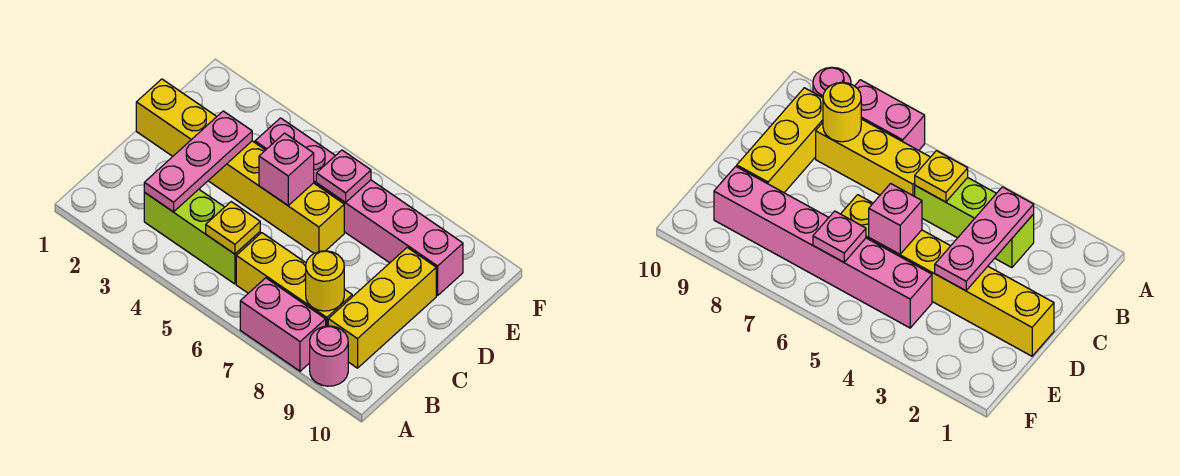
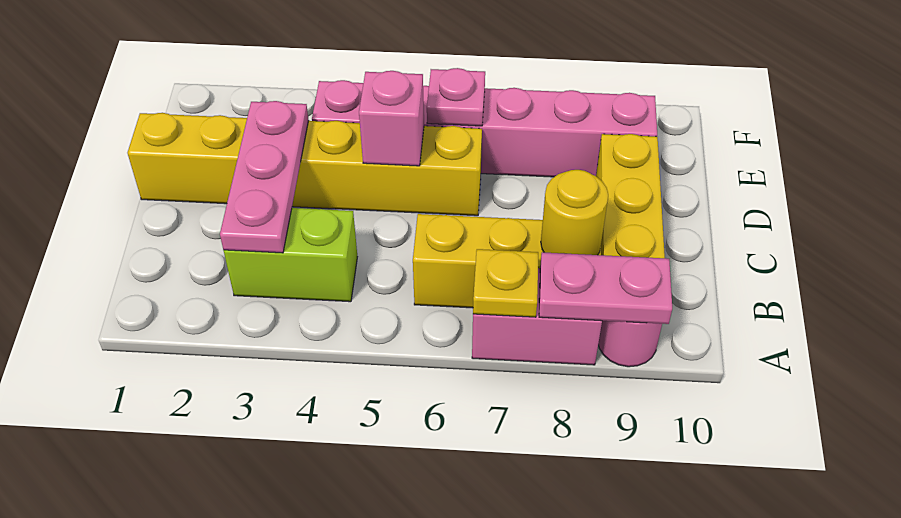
none -> pink plate A8:A9 level 2
lime brick B3:B5 level 1 -> lime brick B3:B4 level 1
yellow plate B5 level 2 -> yellow plate A7 level 2

